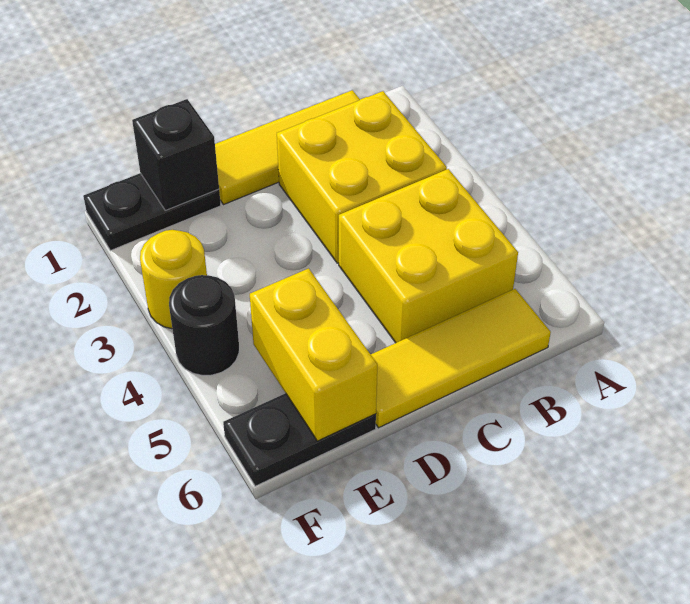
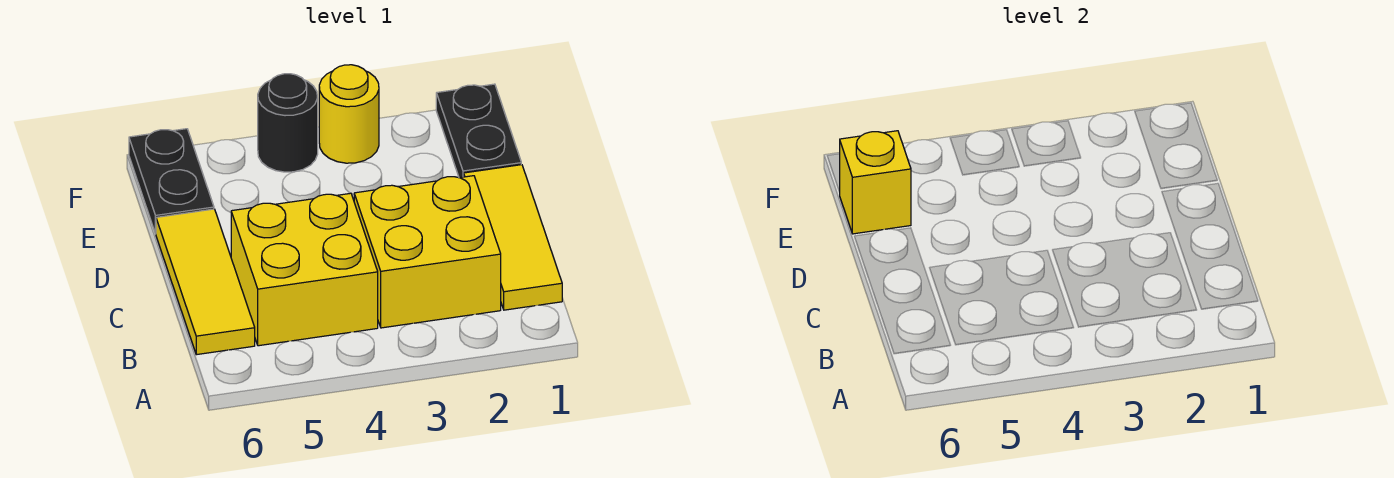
black brick E1 level 2 -> none
yellow brick E5:E6 level 2 -> yellow brick E6 level 2

